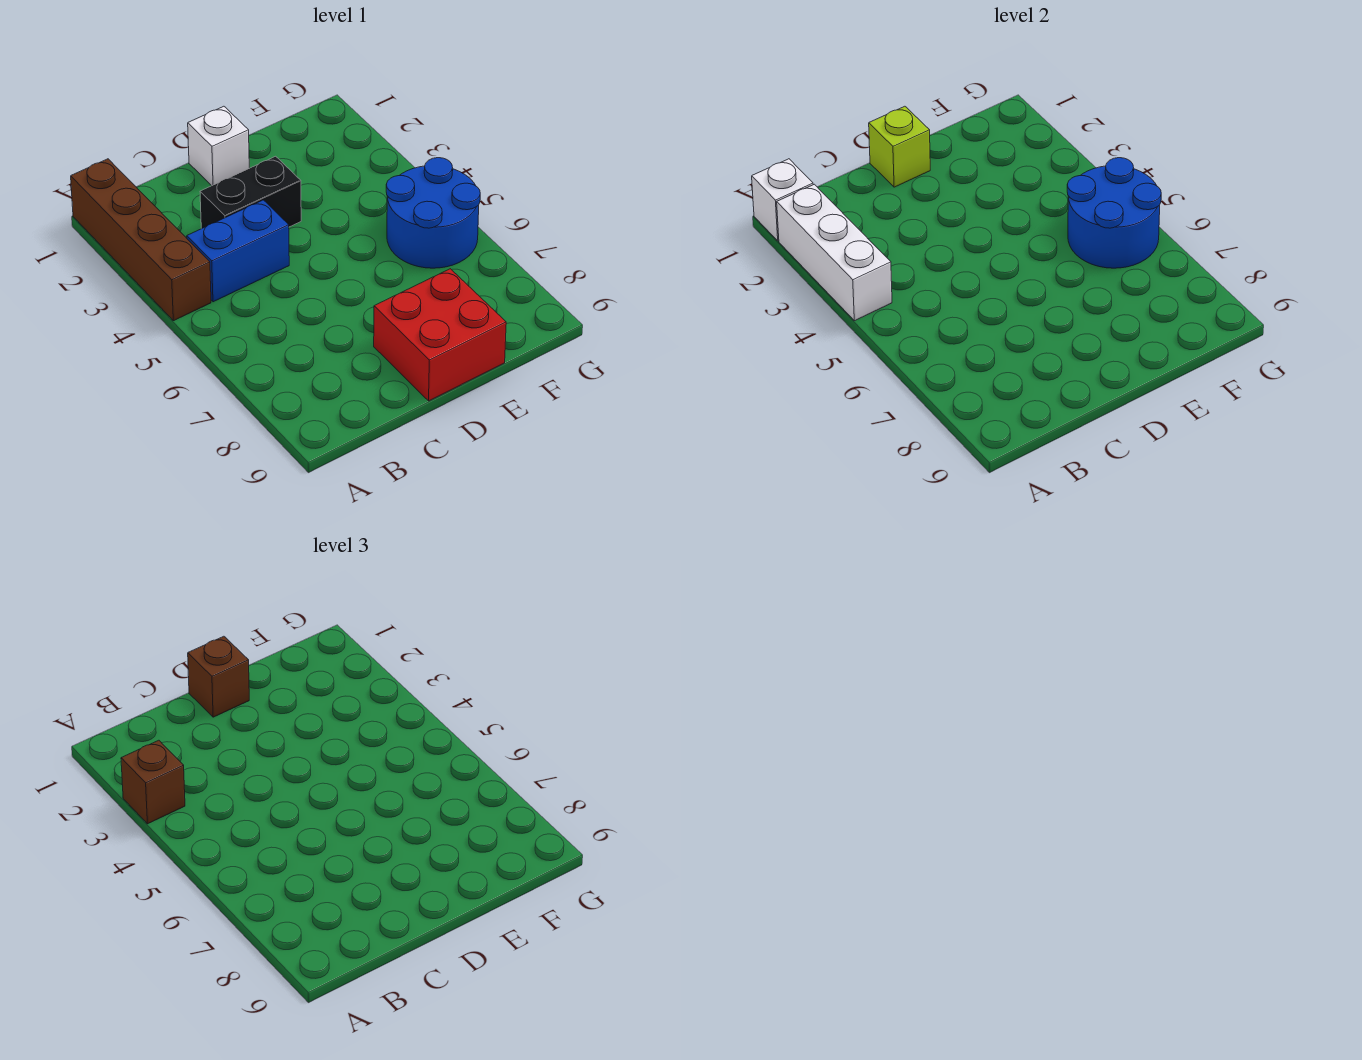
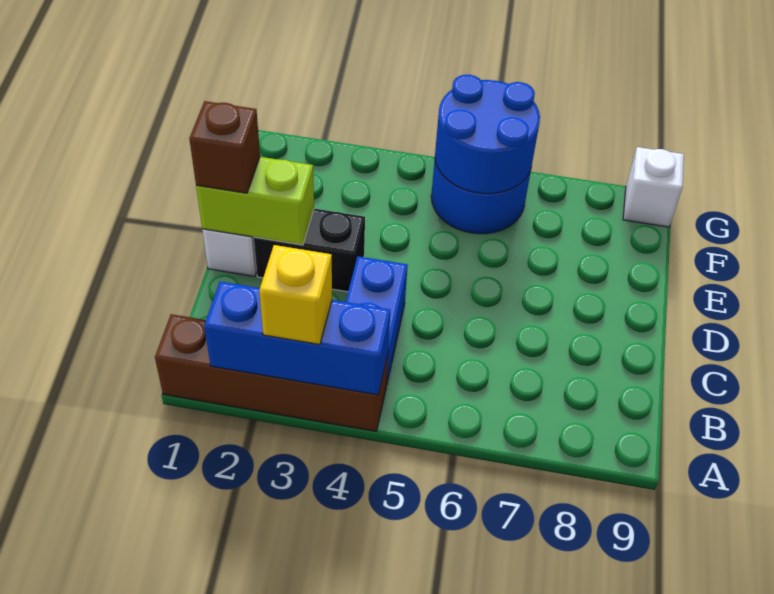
white brick A1 level 2 -> white brick G9 level 1
white brick A2:A4 level 2 -> blue brick A2:A4 level 2
brown brick A3 level 3 -> yellow brick A3 level 3
black brick C3:D3 level 1 -> black brick D2:D3 level 1
lime brick D1 level 2 -> lime brick D1:D2 level 2
red brick D8:E9 level 1 -> none

